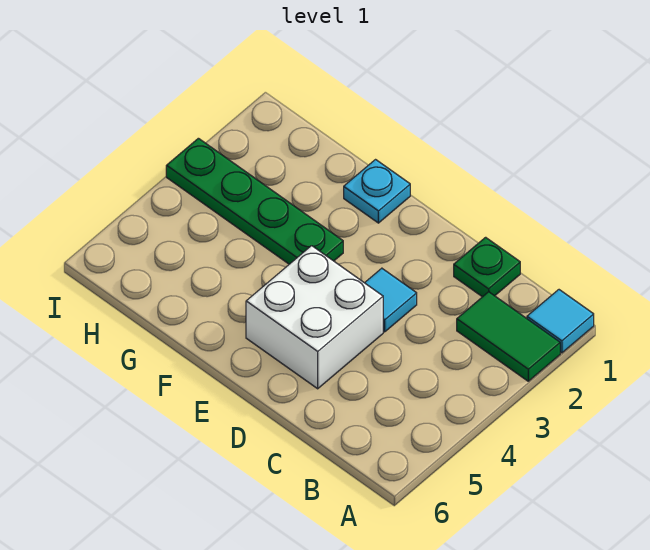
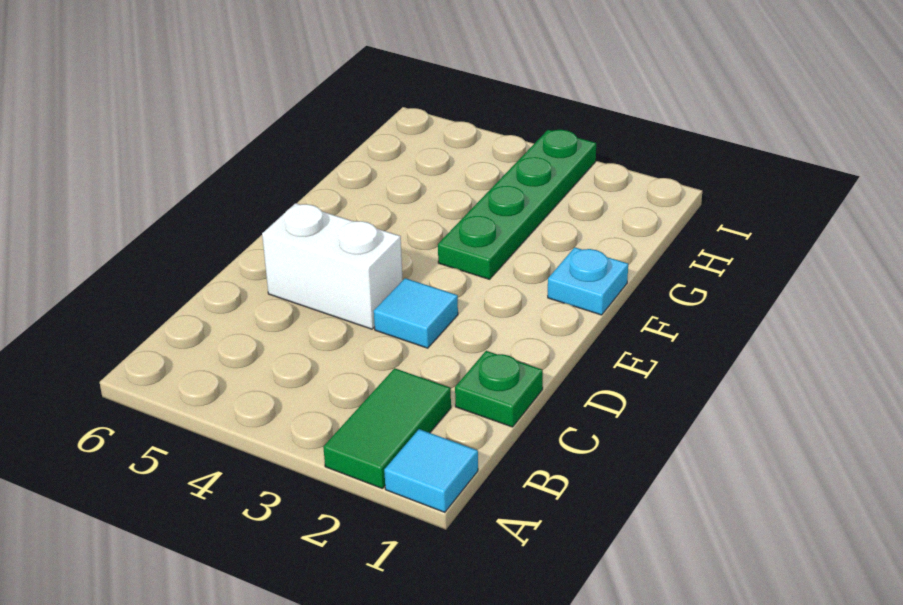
white brick D4:E5 level 1 -> white brick D4:D5 level 1

